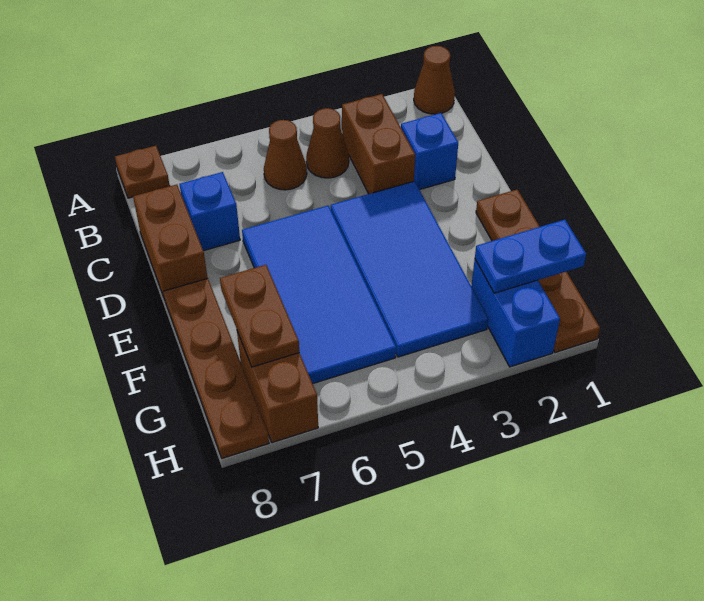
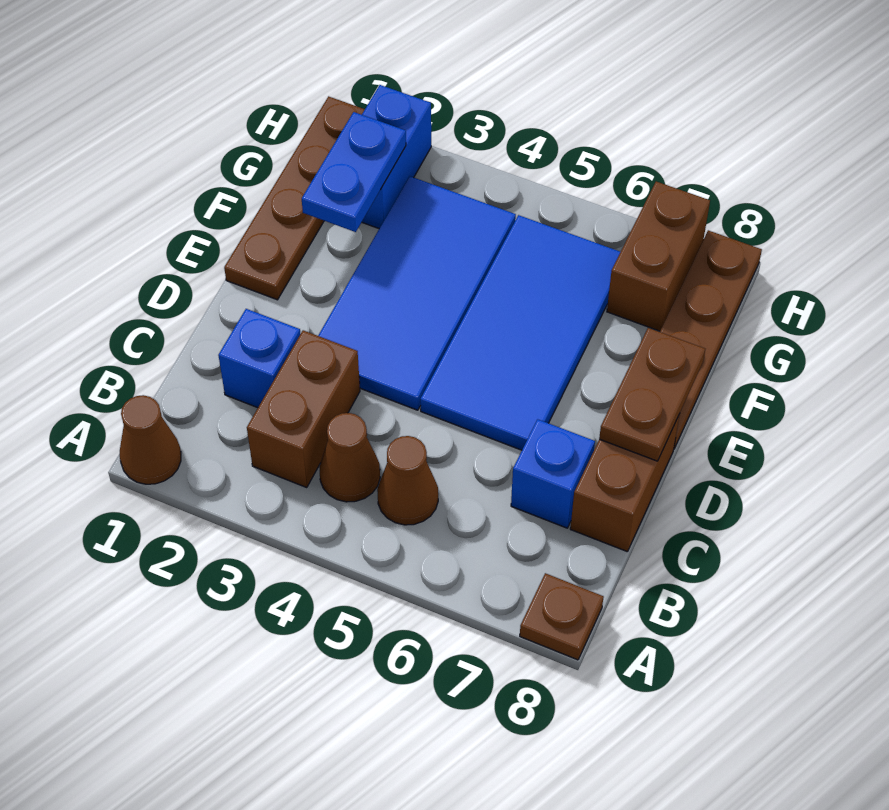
brown plate F7:G7 level 2 -> brown plate D8:E8 level 2
blue plate G1:G2 level 2 -> blue plate F2:G2 level 2

